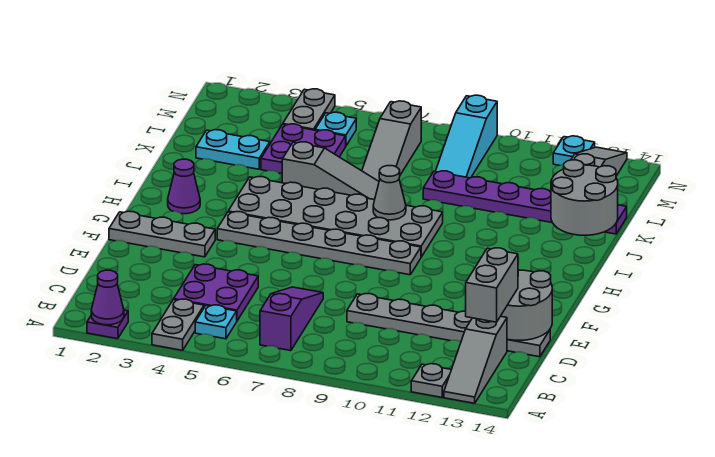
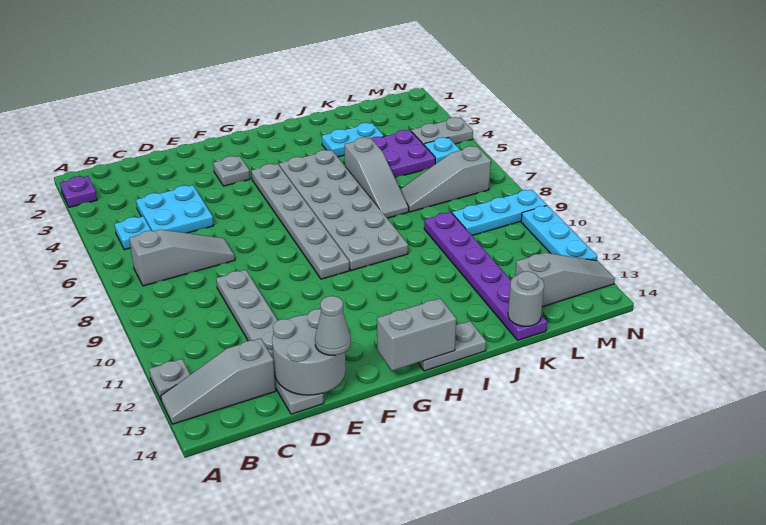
purple cone A2 level 2 -> none
grey plate A4:B4 level 1 -> grey plate H14:I14 level 1
purple slope B7:D7 level 1 top B -> grey slope B7:D7 level 1 top B
purple plate C4:D5 level 1 -> cyan plate C4:D5 level 1
grey brick C13:D13 level 3 -> grey brick G14:H14 level 2
grey plate F1:F3 level 1 -> grey plate F3 level 1
purple cone H2 level 1 -> none
grey cone I8 level 2 -> grey cone E14 level 3
grey round brick J13:K14 level 2 -> grey round brick K14 level 2
cyan plate K2:K3 level 1 -> cyan plate J3:K3 level 1
cyan slope L9:N9 level 1 top N -> cyan plate L9:N9 level 1
cyan plate N12 level 1 -> cyan plate N10:N12 level 1

